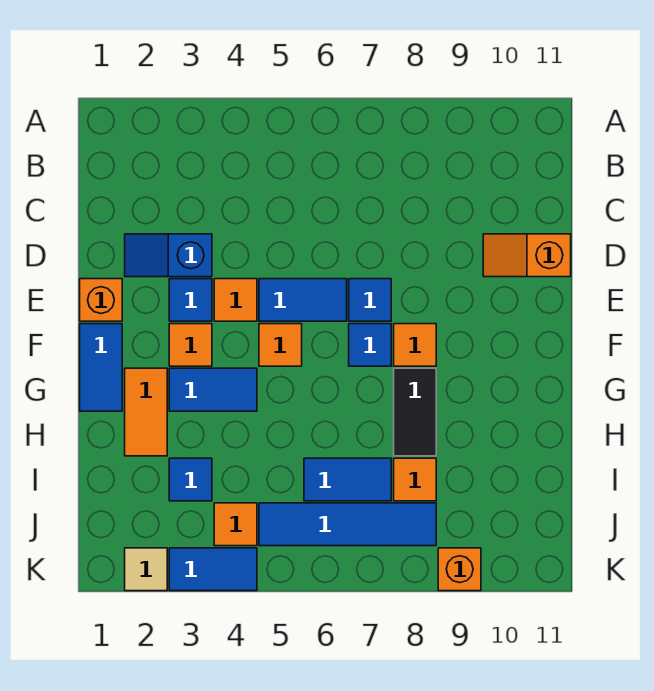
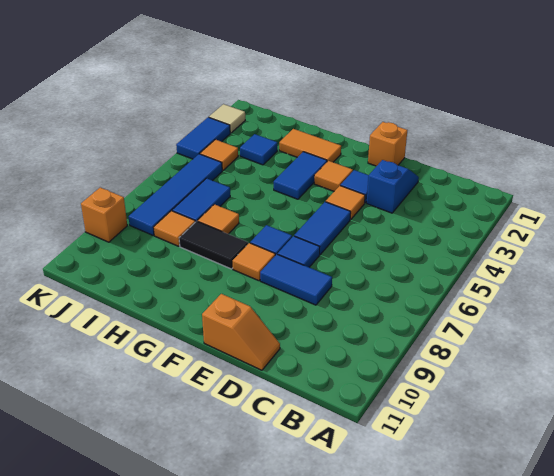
orange slope D10:D11 level 1 top 11 -> orange slope D11:E11 level 1 top E
blue tile F1:G1 level 1 -> blue tile D8:E8 level 1
orange tile F5 level 1 -> orange tile H7 level 1

